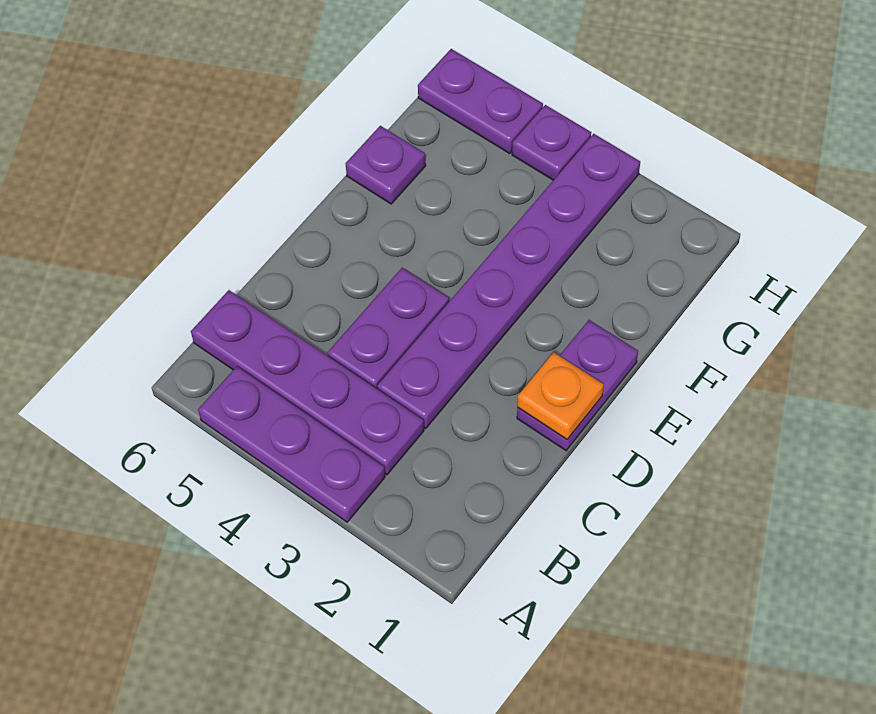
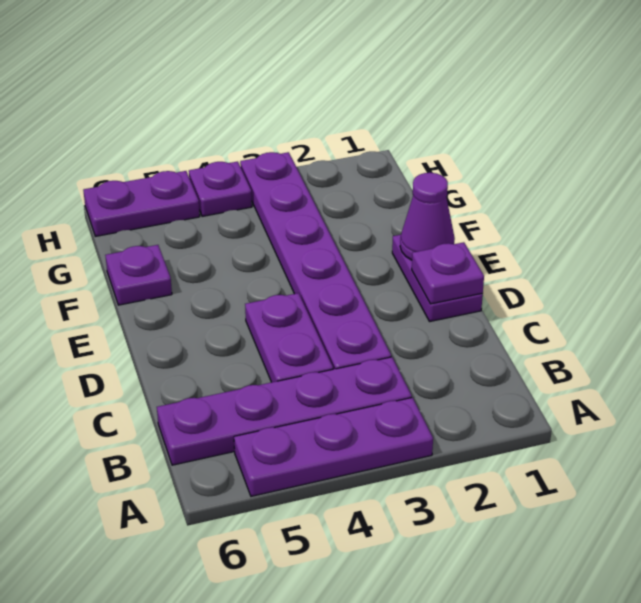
orange plate D1 level 2 -> purple plate D1 level 2
none -> purple cone E1 level 2

